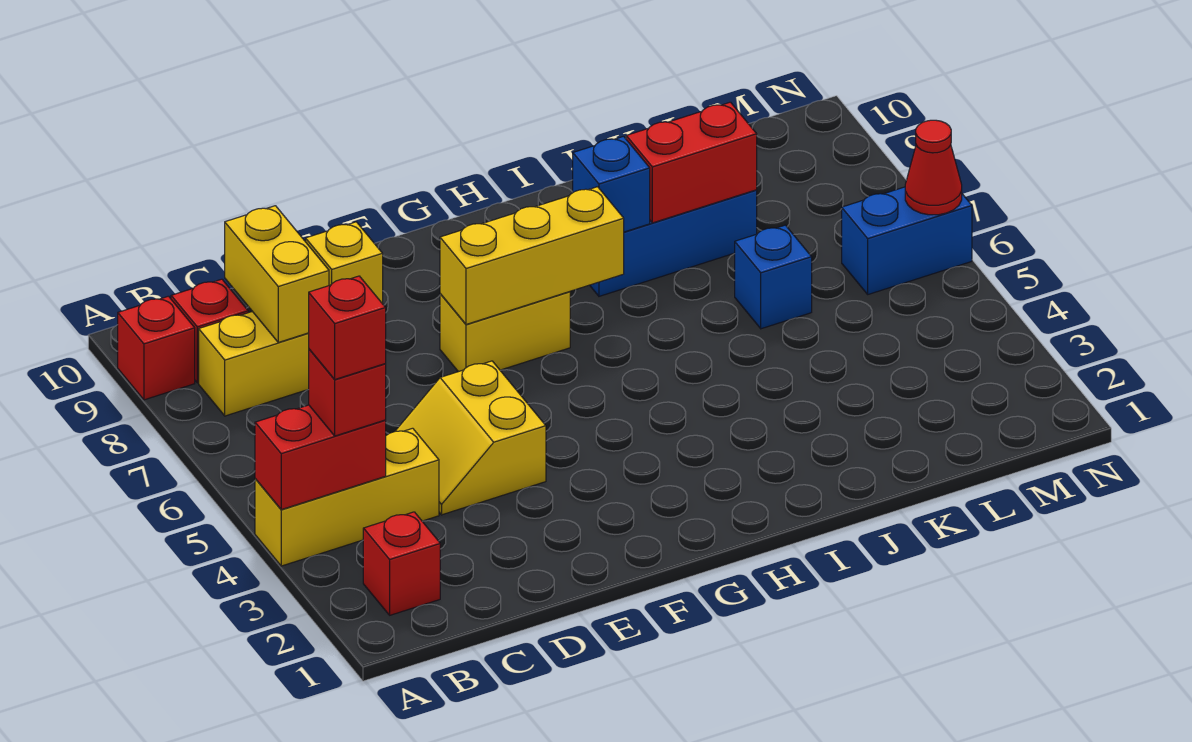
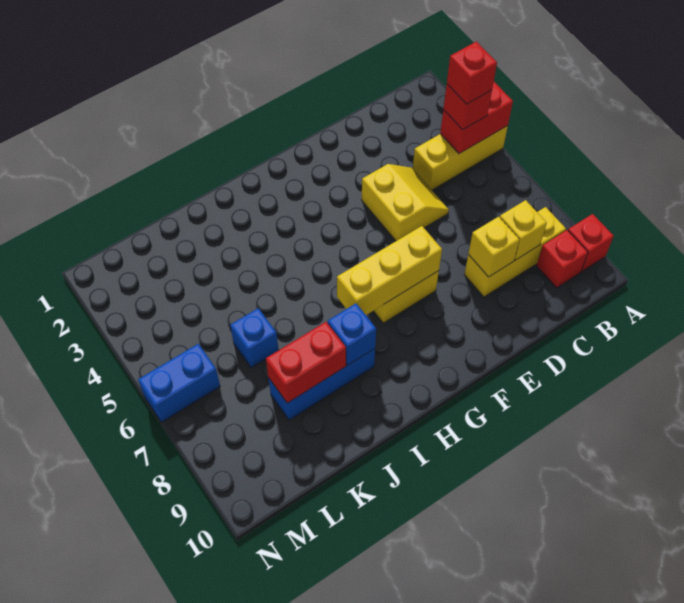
red brick B2 level 1 -> none
yellow brick C8:C9 level 2 -> yellow brick C8 level 2
red cone N6 level 2 -> none

